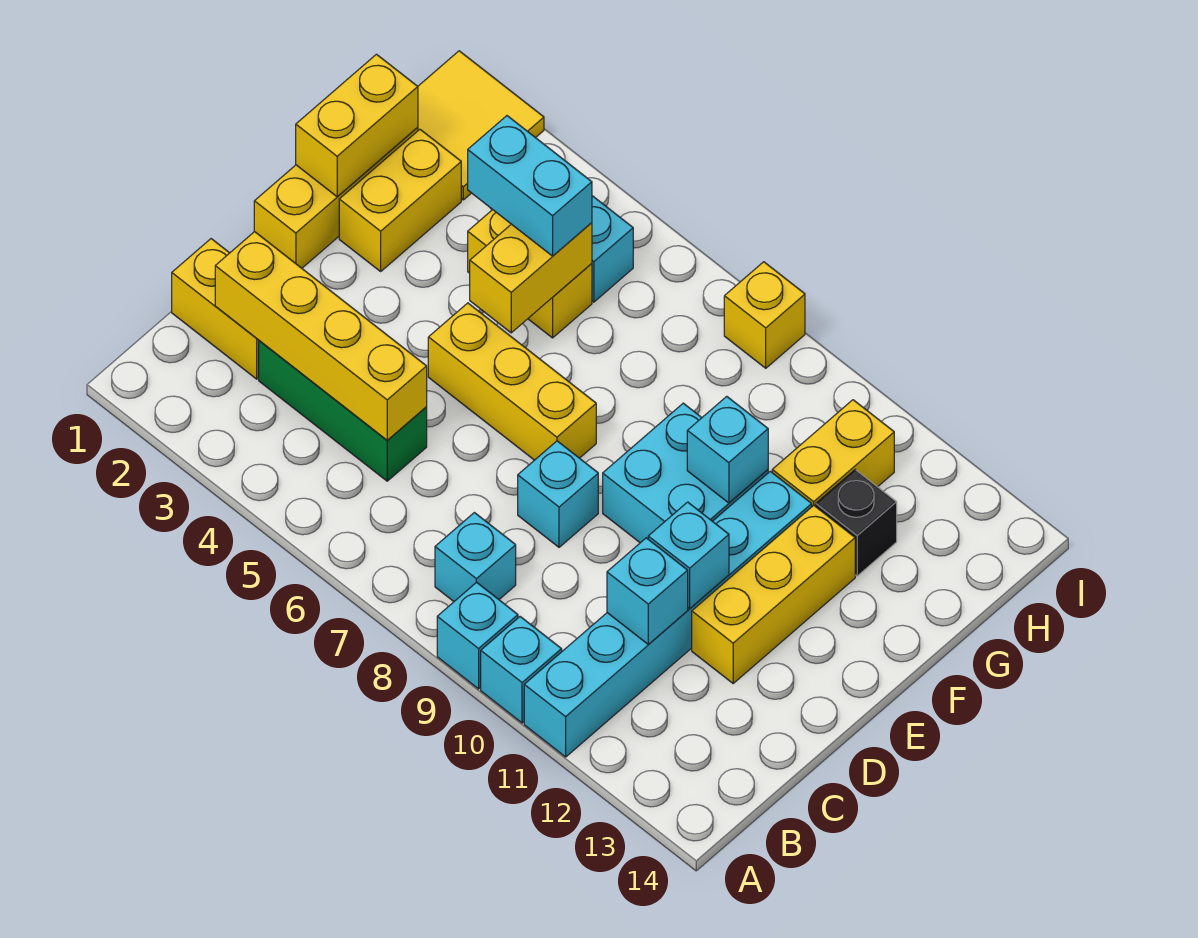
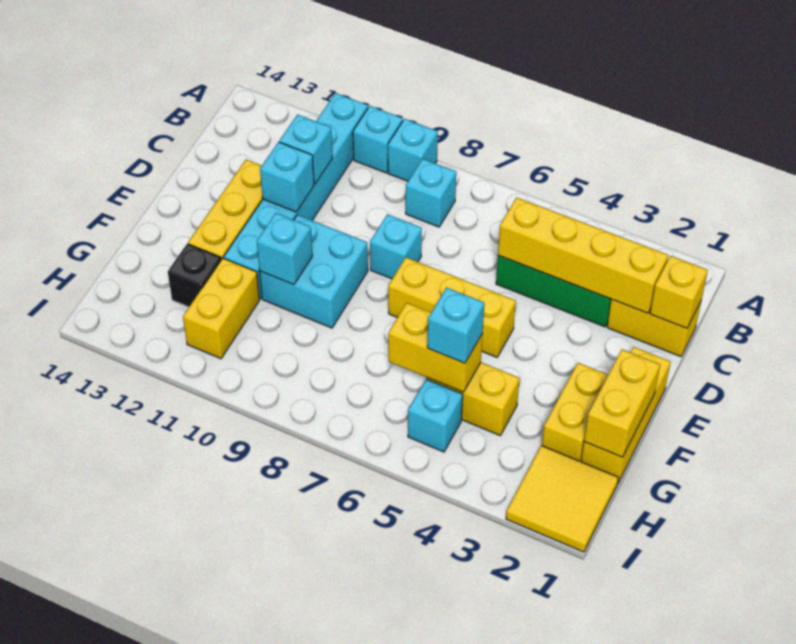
yellow brick F5:G5 level 2 -> yellow brick G5:G6 level 2
cyan brick G4:G5 level 3 -> cyan brick G5 level 3
yellow brick I8 level 1 -> yellow brick C1 level 2

